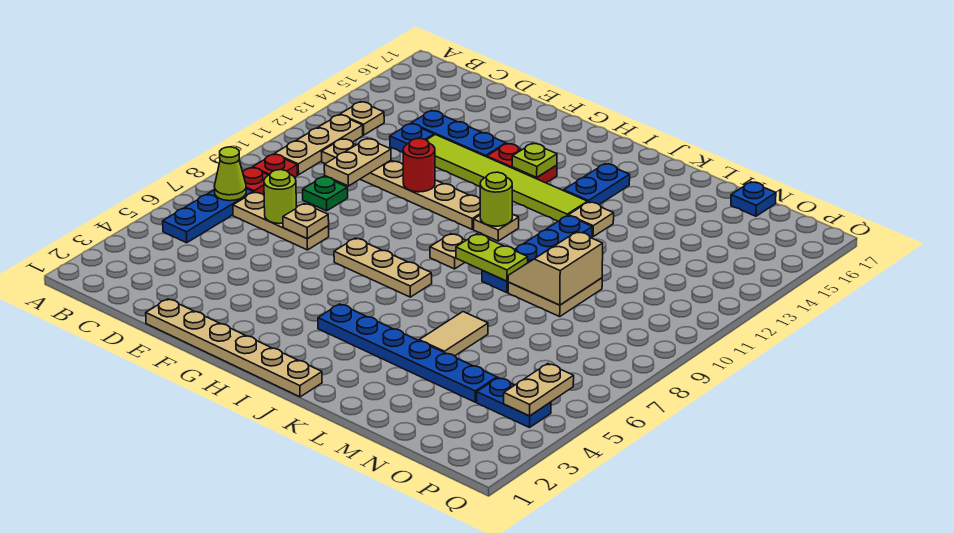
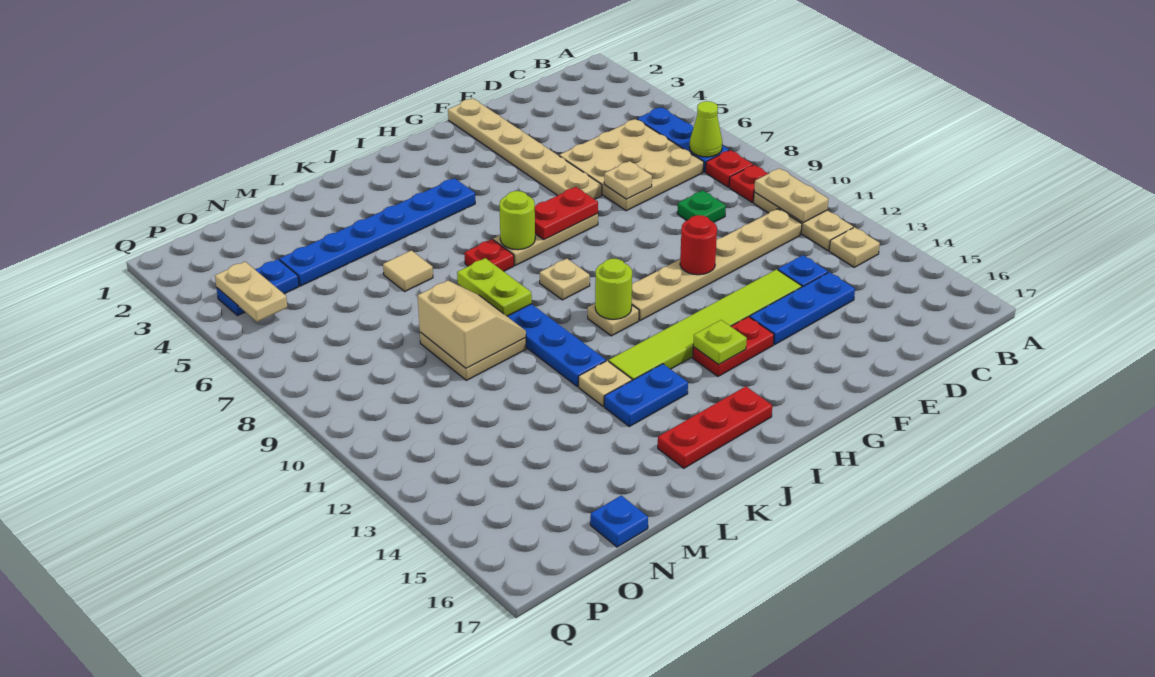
tan plate C7:E7 level 1 -> tan plate C5:E7 level 1
lime round brick D7 level 2 -> lime round brick I7 level 2
tan plate D10:D11 level 2 -> tan plate B10:B11 level 2
tan plate E1:J1 level 1 -> tan plate F1:F6 level 1
none -> red plate G7:H7 level 2
none -> red plate I16:K16 level 1
none -> red plate J7 level 1
lime plate J9:K9 level 2 -> lime plate K8:K9 level 2
blue plate J14:J15 level 1 -> blue plate J14:K14 level 1
tan tile L5:L6 level 1 -> tan tile L6 level 1

